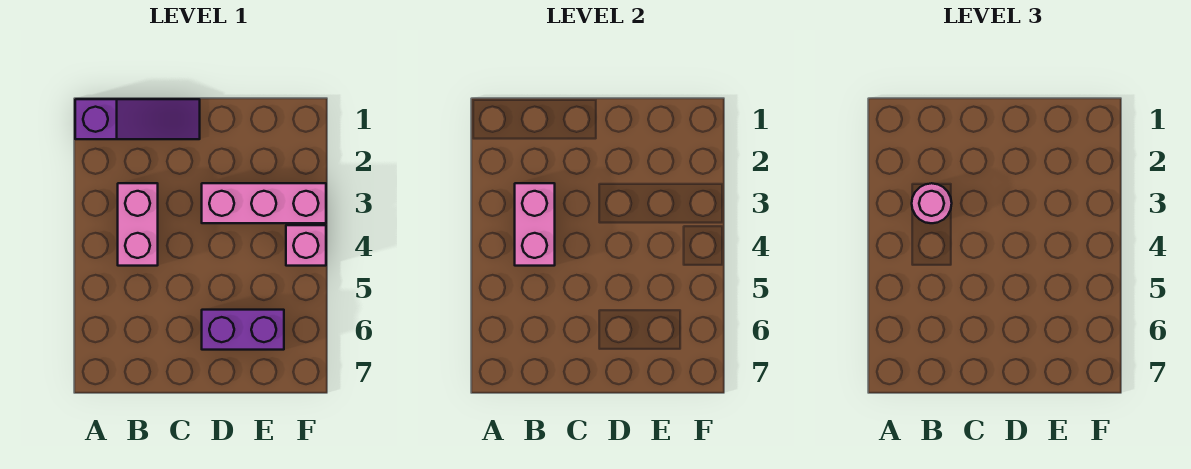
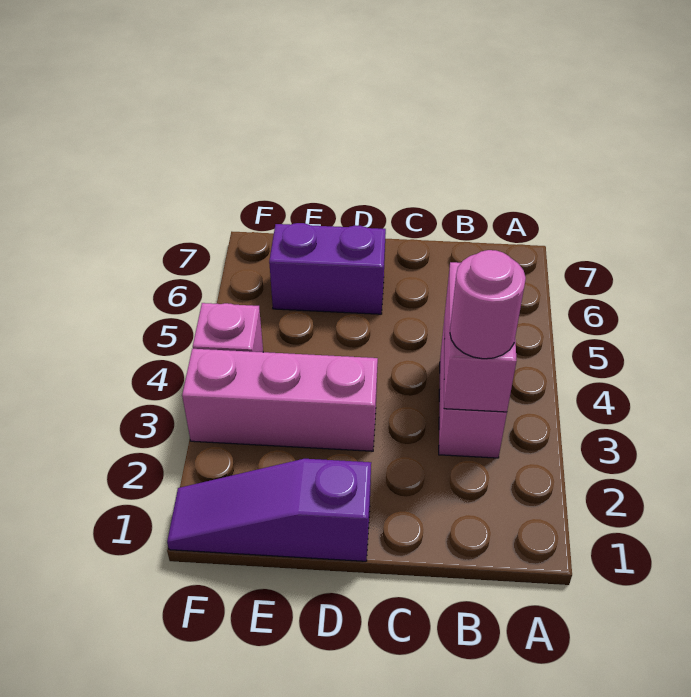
purple slope A1:C1 level 1 top A -> purple slope D1:F1 level 1 top D

